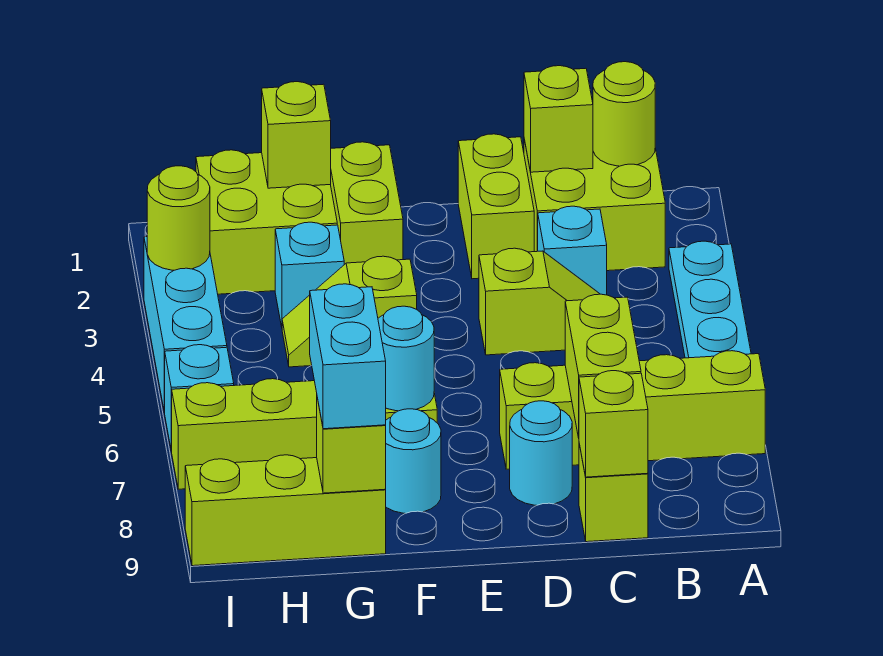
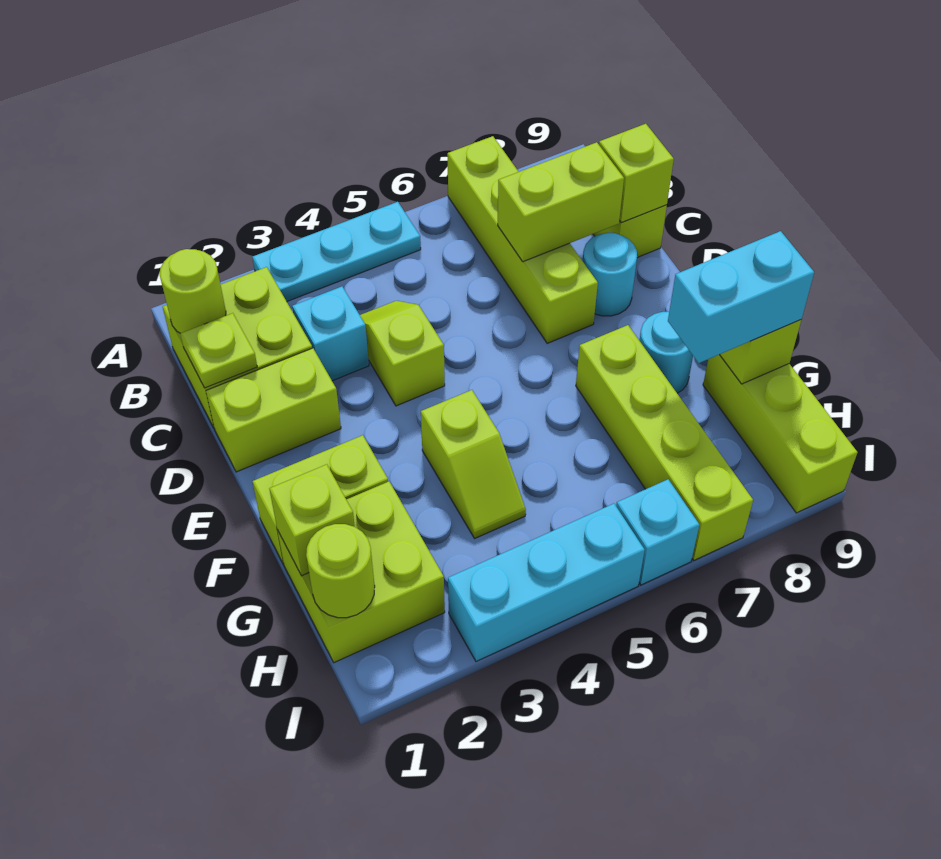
lime brick C1 level 2 -> lime plate C1 level 2
cyan round brick F7 level 2 -> none
cyan brick G3 level 1 -> none
lime round brick I3 level 2 -> lime round brick H1 level 2

